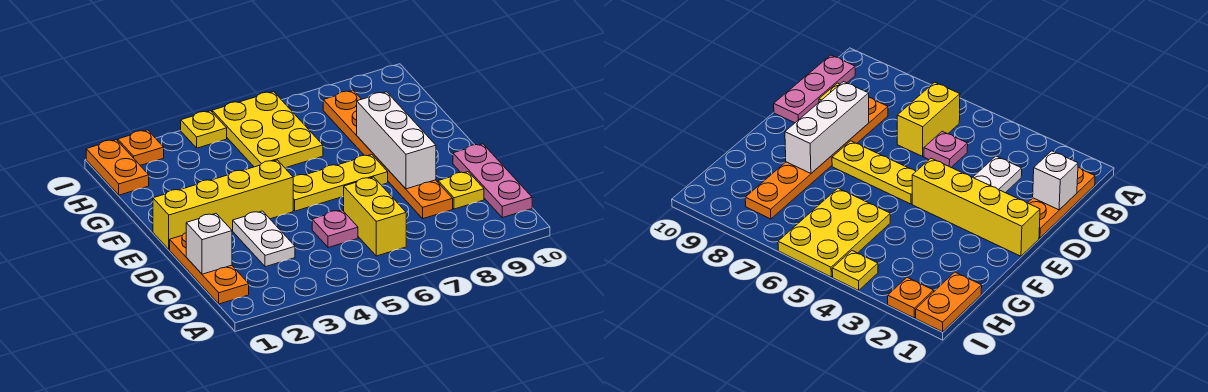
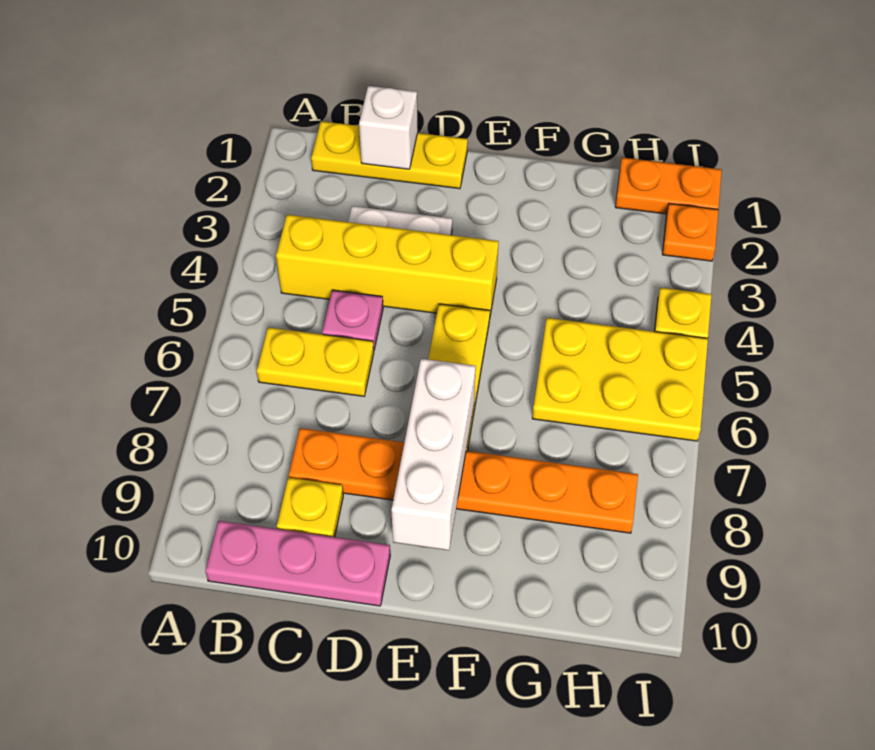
orange plate B1:D1 level 1 -> yellow plate B1:D1 level 1
yellow brick B6:C6 level 1 -> yellow plate B6:C6 level 1
white brick D8:F8 level 2 -> white brick E7:E9 level 2
yellow brick E1:E4 level 1 -> yellow brick B4:E4 level 1

